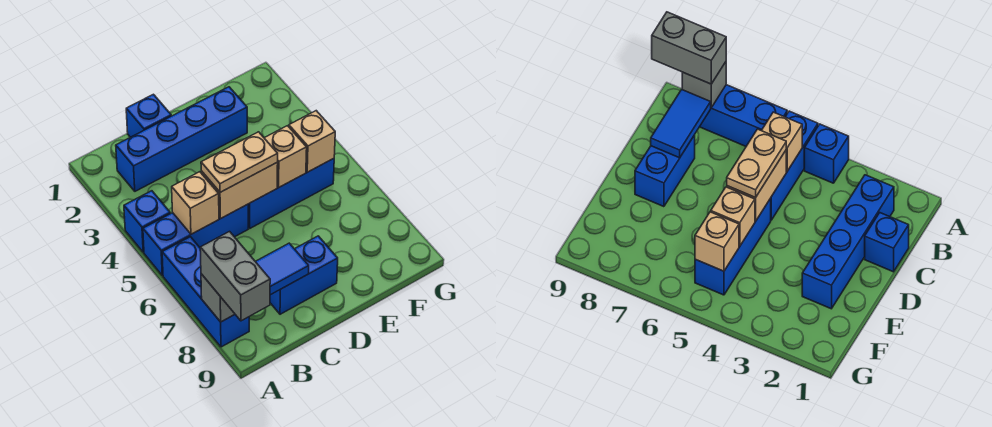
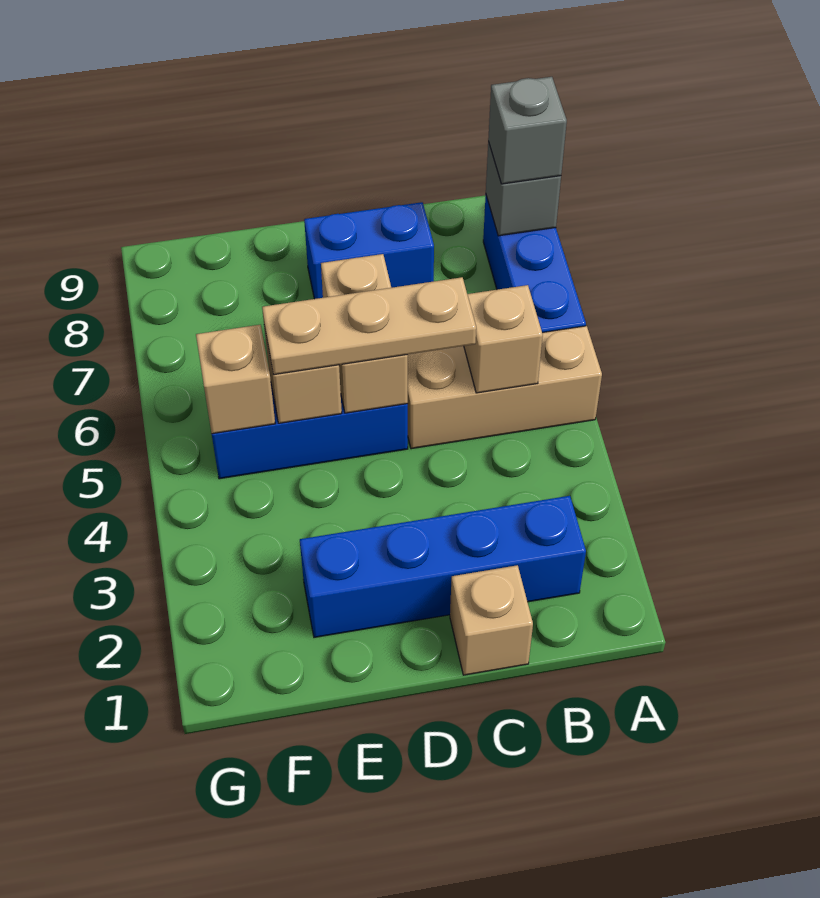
blue brick A4 level 1 -> none
blue brick A5:C5 level 1 -> tan brick A5:C5 level 1
grey brick A8:A9 level 3 -> grey brick A8 level 3
blue tile B8:C8 level 2 -> none
blue brick C1 level 1 -> tan brick C1 level 1
tan brick C5:D5 level 2 -> tan brick D5:D6 level 2
tan plate C5:D5 level 3 -> tan plate C5:E5 level 3

